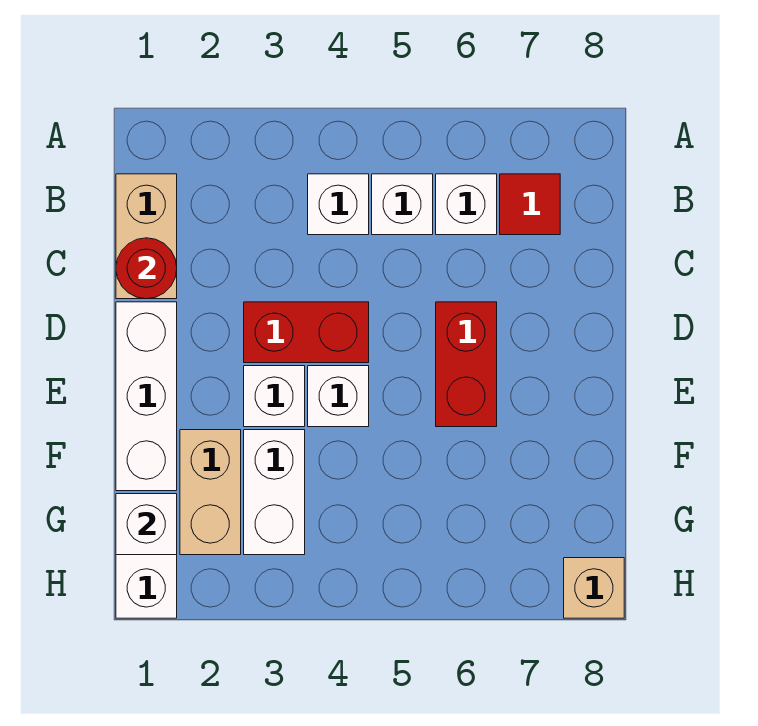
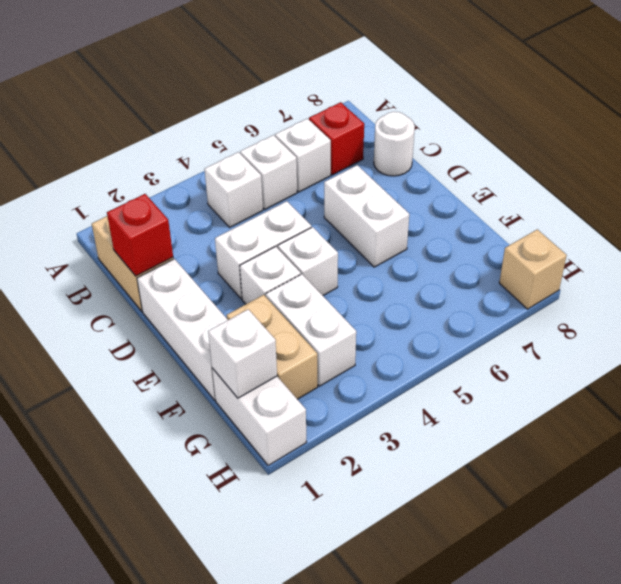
red tile B7 level 1 -> red brick B7 level 1
red round brick C1 level 2 -> red brick C1 level 2
none -> white round brick C8 level 1
red brick D3:D4 level 1 -> white brick D3:D4 level 1
red brick D6:E6 level 1 -> white brick D6:E6 level 1

